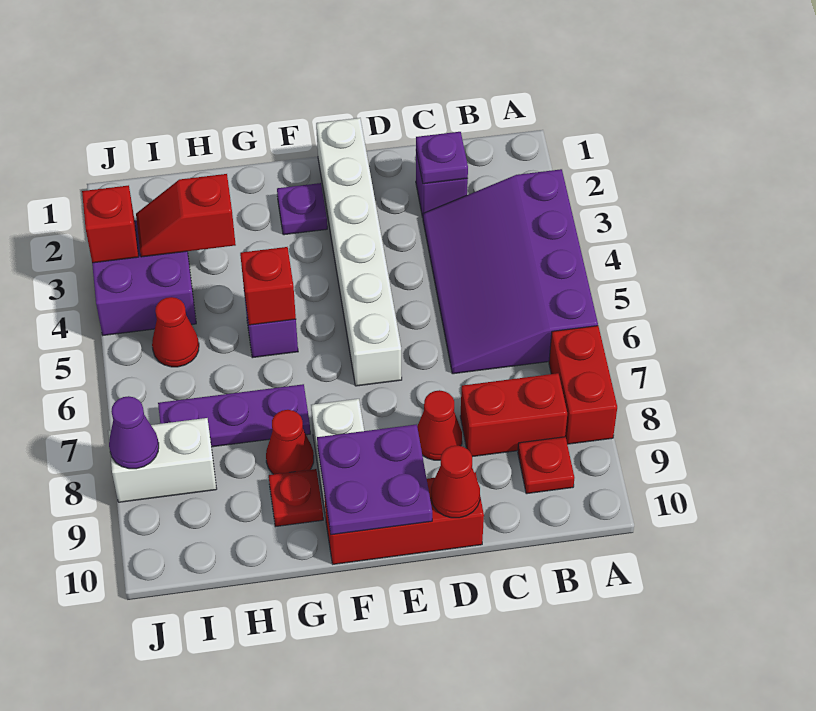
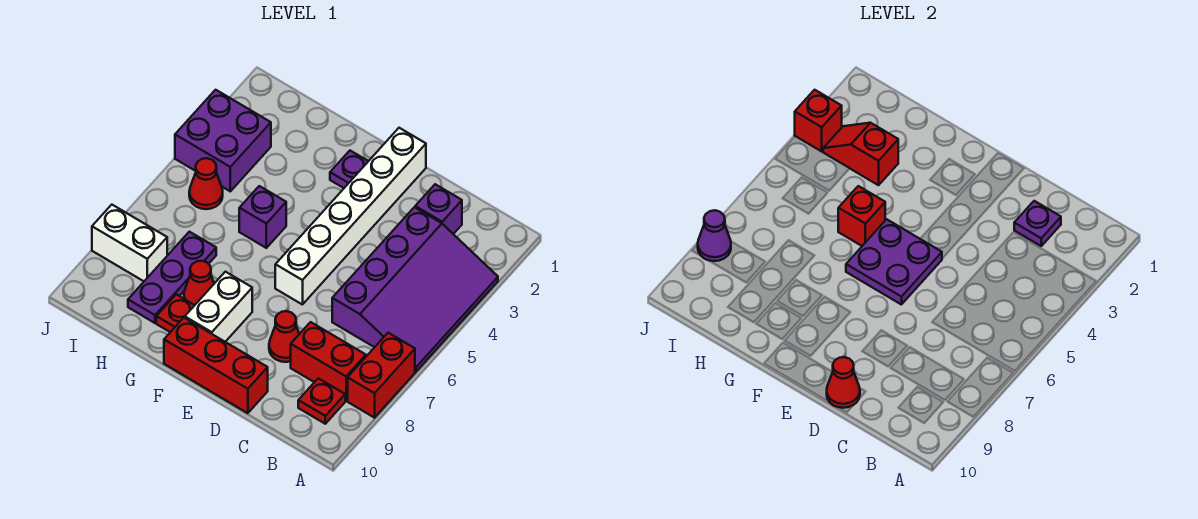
purple slope A3:C6 level 1 top A -> purple slope A3:C6 level 1 top C
purple plate E9:F10 level 2 -> purple plate E5:F6 level 2
purple plate G7:I7 level 1 -> purple plate H7:H9 level 1

